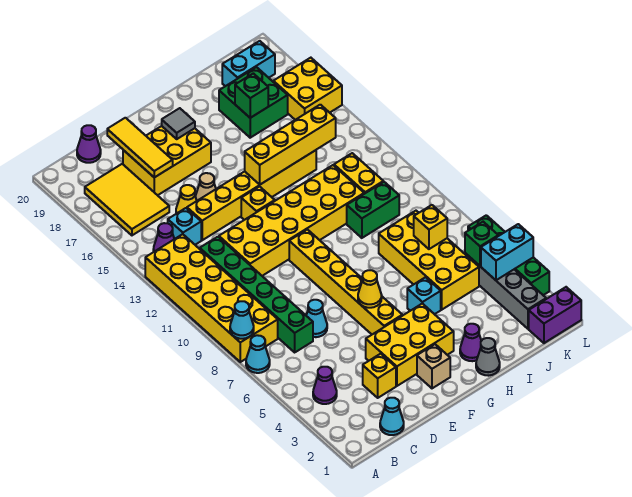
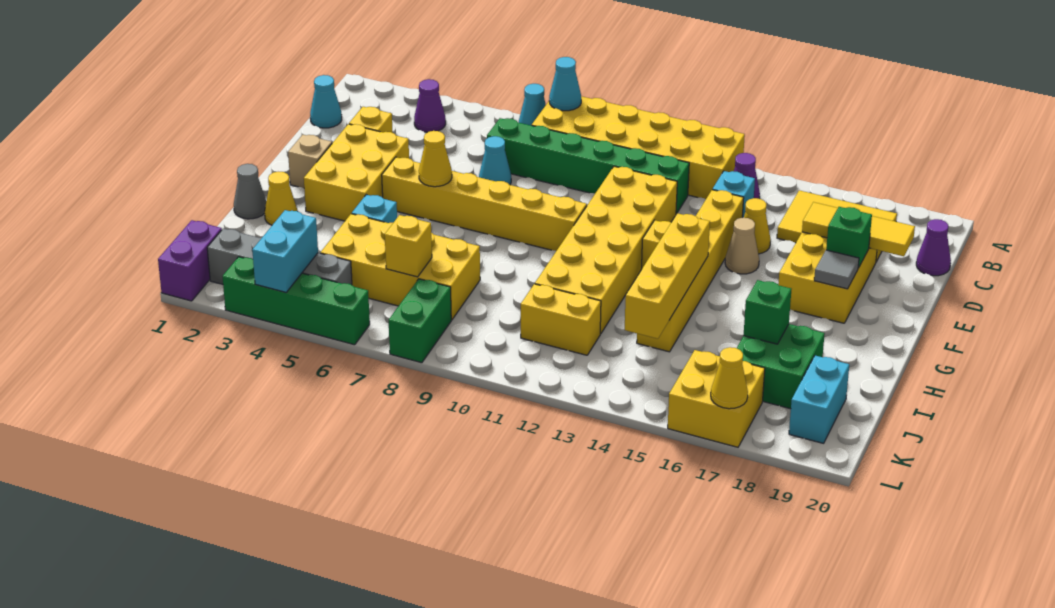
purple cone H2 level 1 -> yellow cone H2 level 1
green brick I10:J10 level 1 -> green brick K8:L8 level 1
green brick K5 level 2 -> green brick E18 level 2
none -> yellow cone L17 level 2

